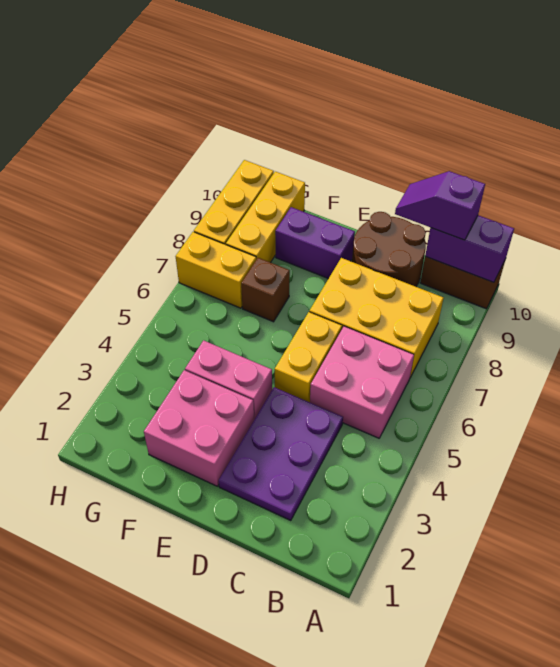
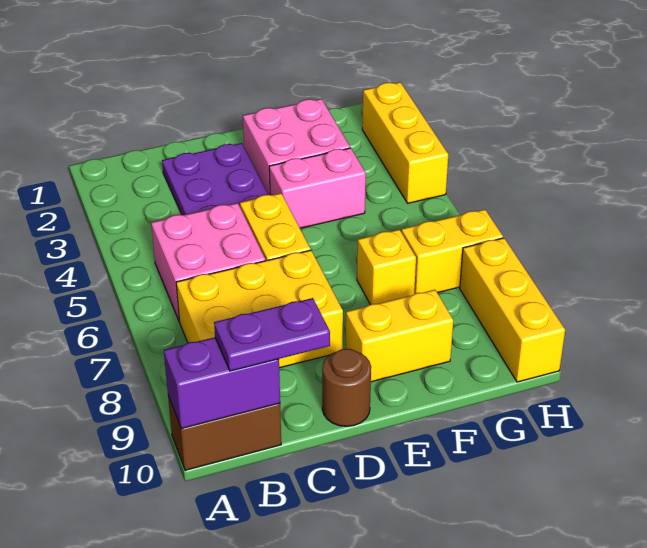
purple slope B10:C10 level 3 top B -> purple plate B10:C10 level 3
brown round brick C9:D10 level 1 -> brown round brick D10 level 1
purple brick E9:F9 level 1 -> yellow brick E9:F9 level 1
brown brick F7 level 1 -> yellow brick F7 level 1
yellow brick G8:G10 level 1 -> yellow brick H2:H4 level 1

